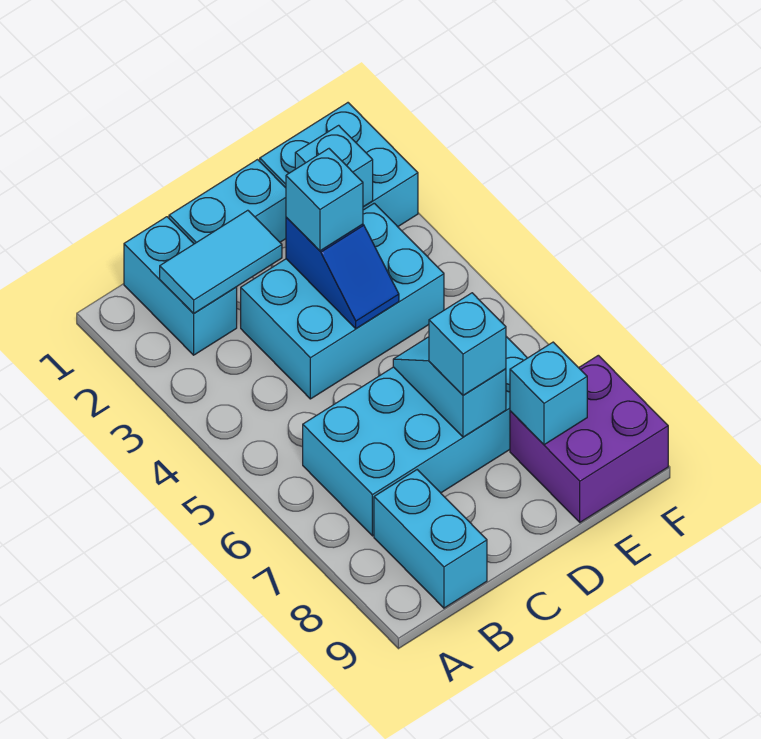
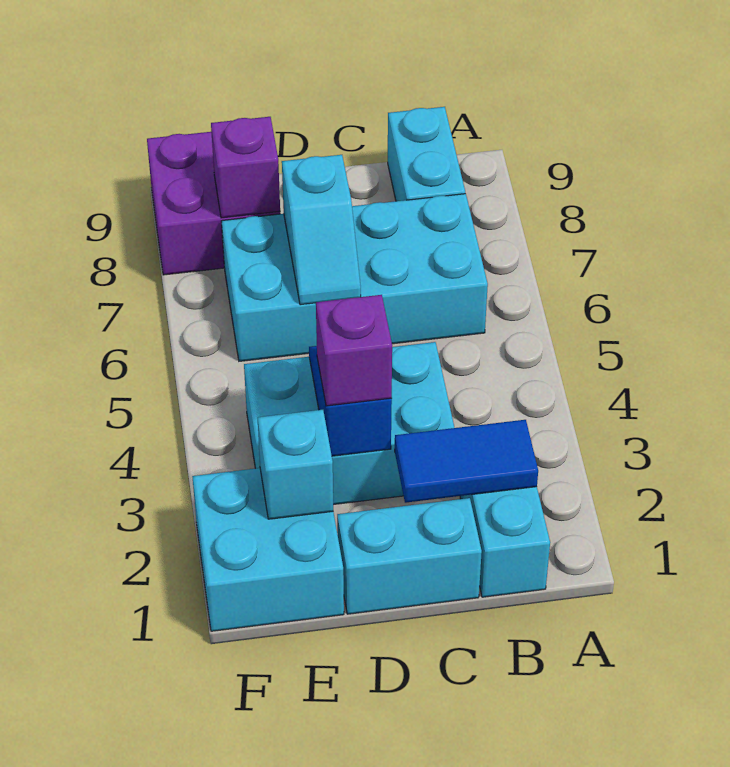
cyan tile B2:C2 level 2 -> blue tile B2:C2 level 2
cyan brick D3 level 3 -> purple brick D3 level 3
cyan brick D7 level 3 -> none
cyan brick E8 level 2 -> purple brick E8 level 2

